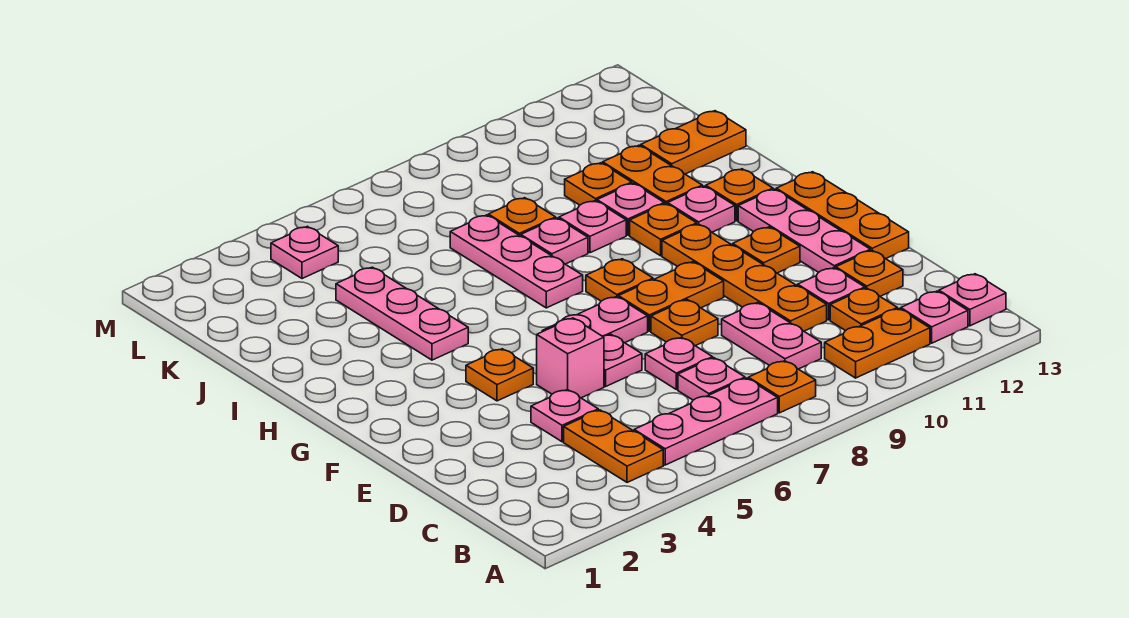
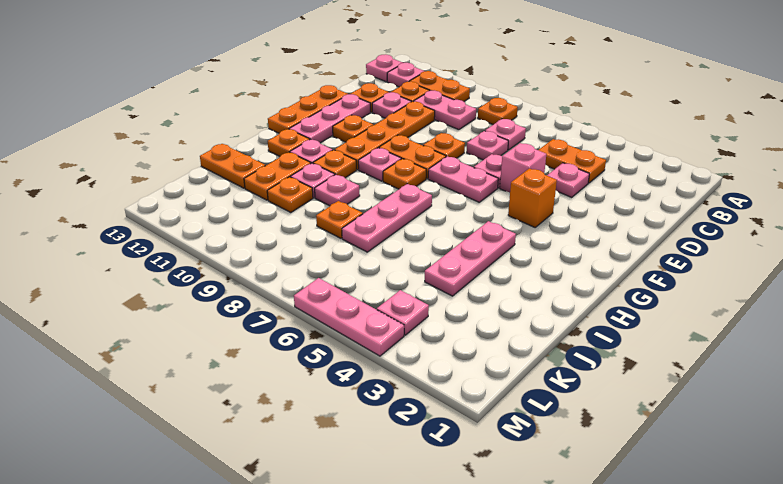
orange plate B4:C4 level 1 -> orange plate C4:C5 level 1
pink plate B5:B7 level 1 -> pink plate M4:M6 level 1
pink plate C9:D9 level 1 -> pink plate C9:C10 level 1
orange plate F4 level 1 -> orange brick F4 level 1
pink plate I8 level 1 -> pink plate G9 level 1

